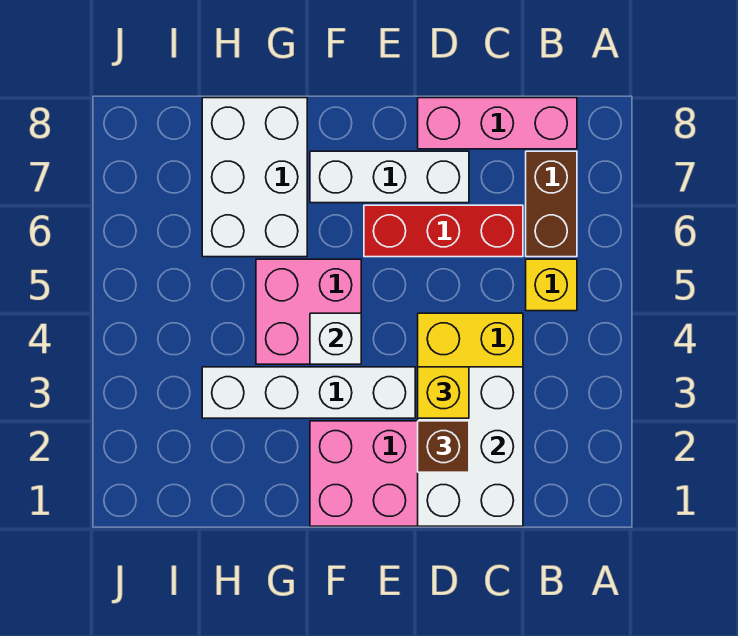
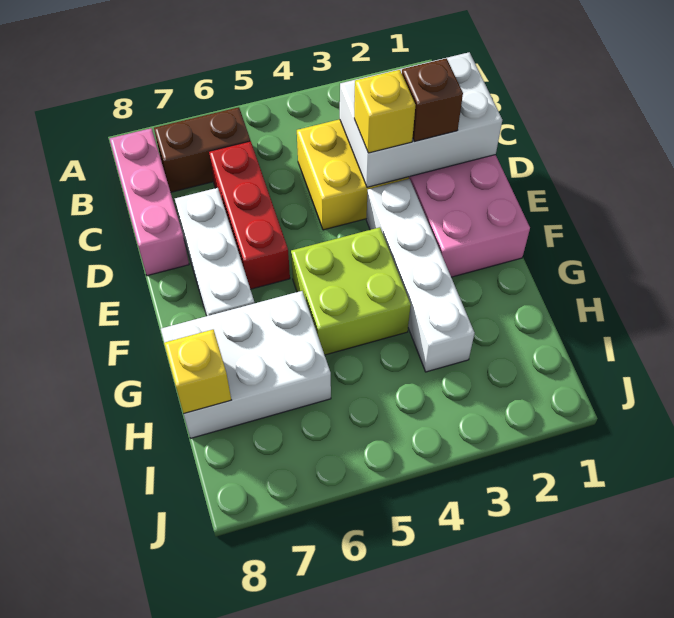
yellow brick B5 level 1 -> yellow brick H8 level 2
pink brick F4:G5 level 1 -> lime brick F4:G5 level 1
white brick F4 level 2 -> none

